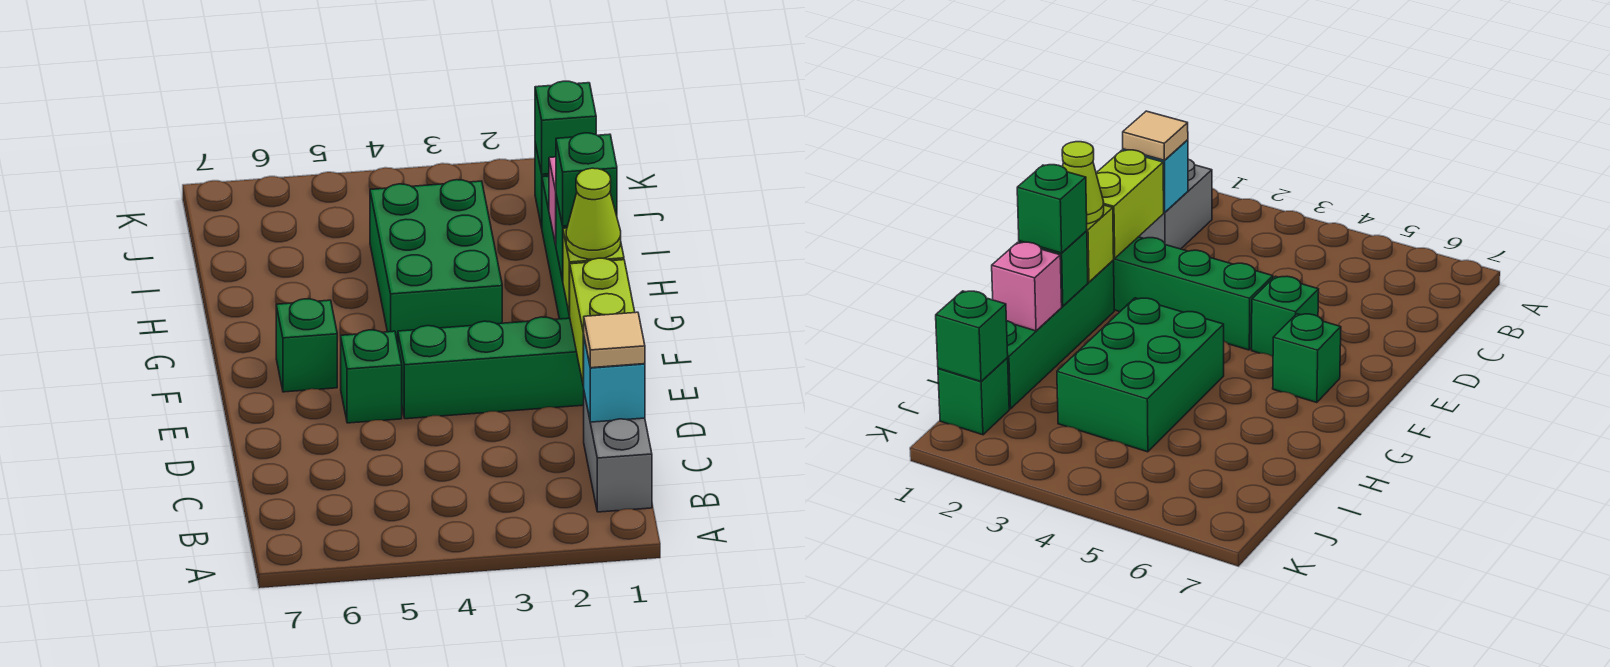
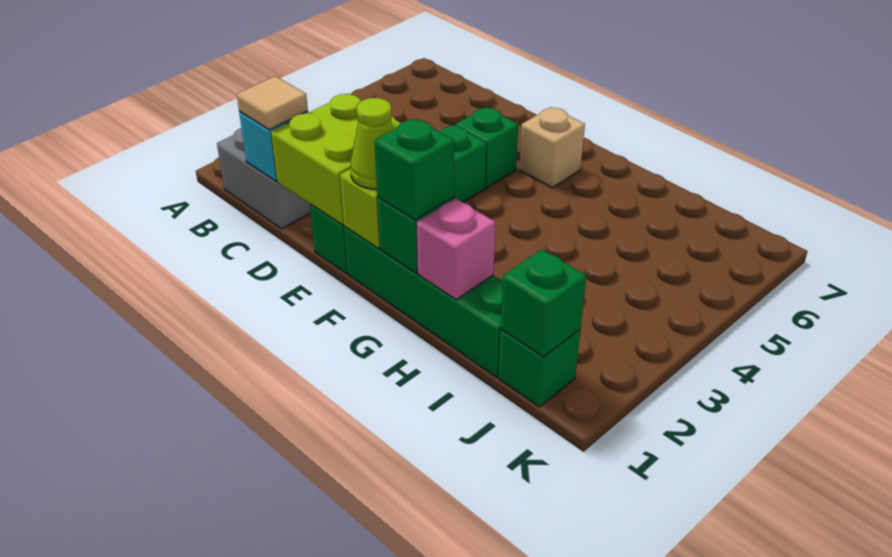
lime brick D1:E1 level 2 -> lime brick D1:E2 level 2
green brick F6 level 1 -> tan brick F6 level 1
green brick G3:I4 level 1 -> none

